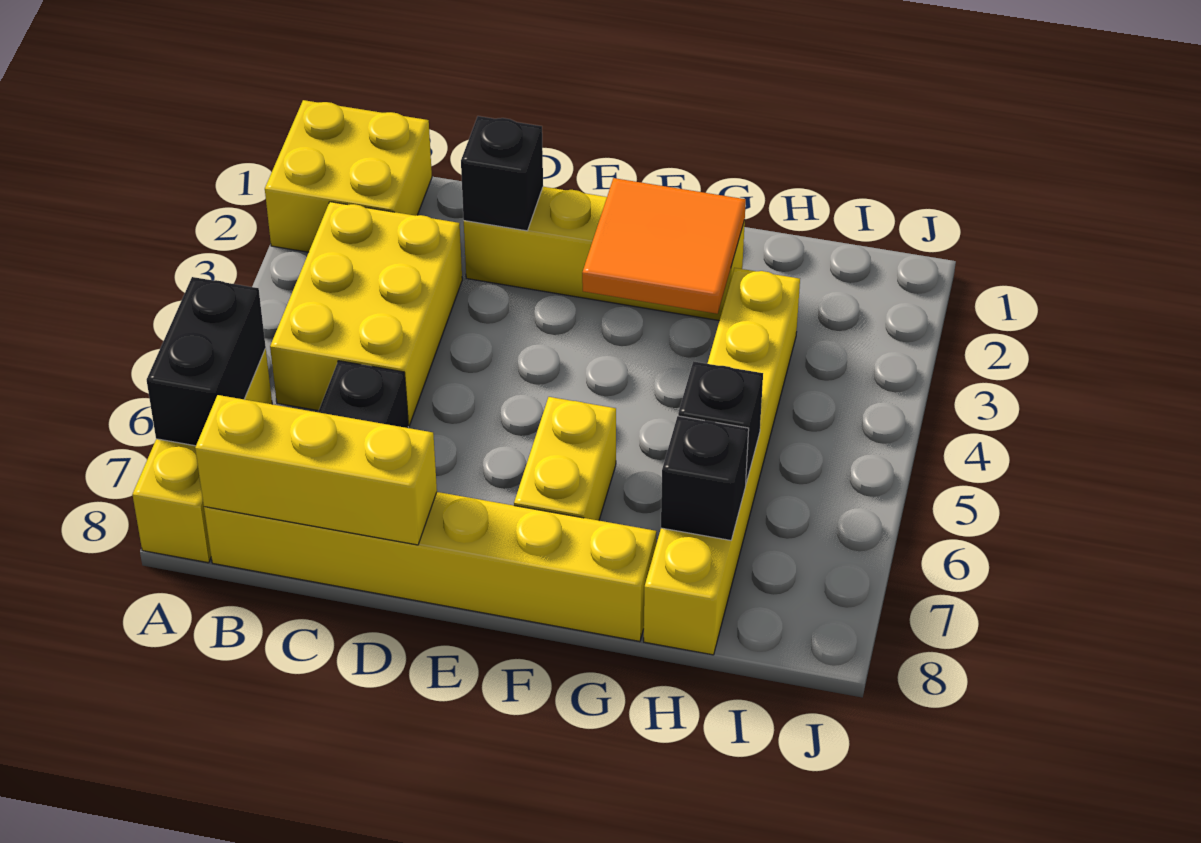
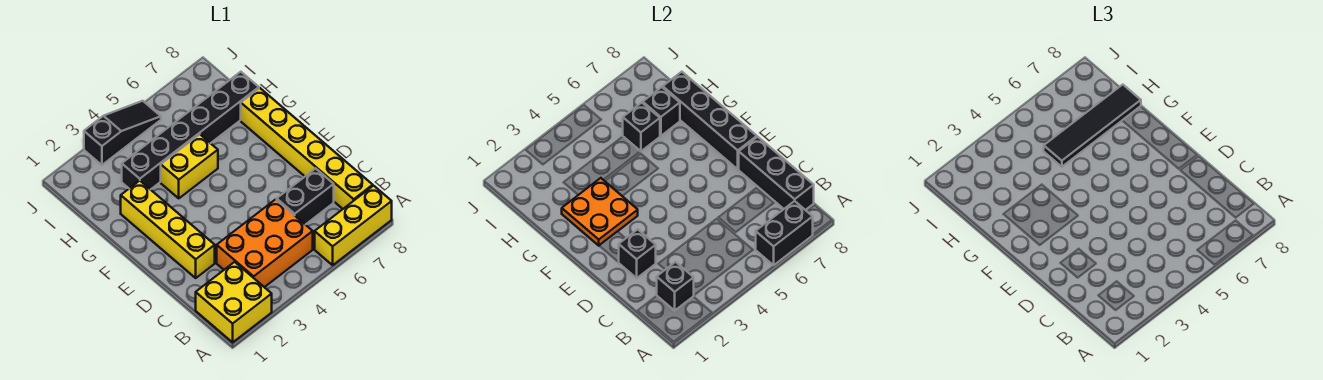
none -> black brick B2 level 2
yellow brick B3:C5 level 1 -> orange brick B3:C5 level 1
yellow brick B8:D8 level 2 -> black brick B8:D8 level 2
none -> black brick E8:H8 level 2
orange tile F2:G3 level 2 -> orange plate F2:G3 level 2
yellow brick F6:F7 level 1 -> yellow brick G4:G5 level 1
yellow brick H3:H8 level 1 -> black brick H3:H8 level 1
none -> black tile H5:H8 level 3
none -> black slope J3:J5 level 1 top 3

